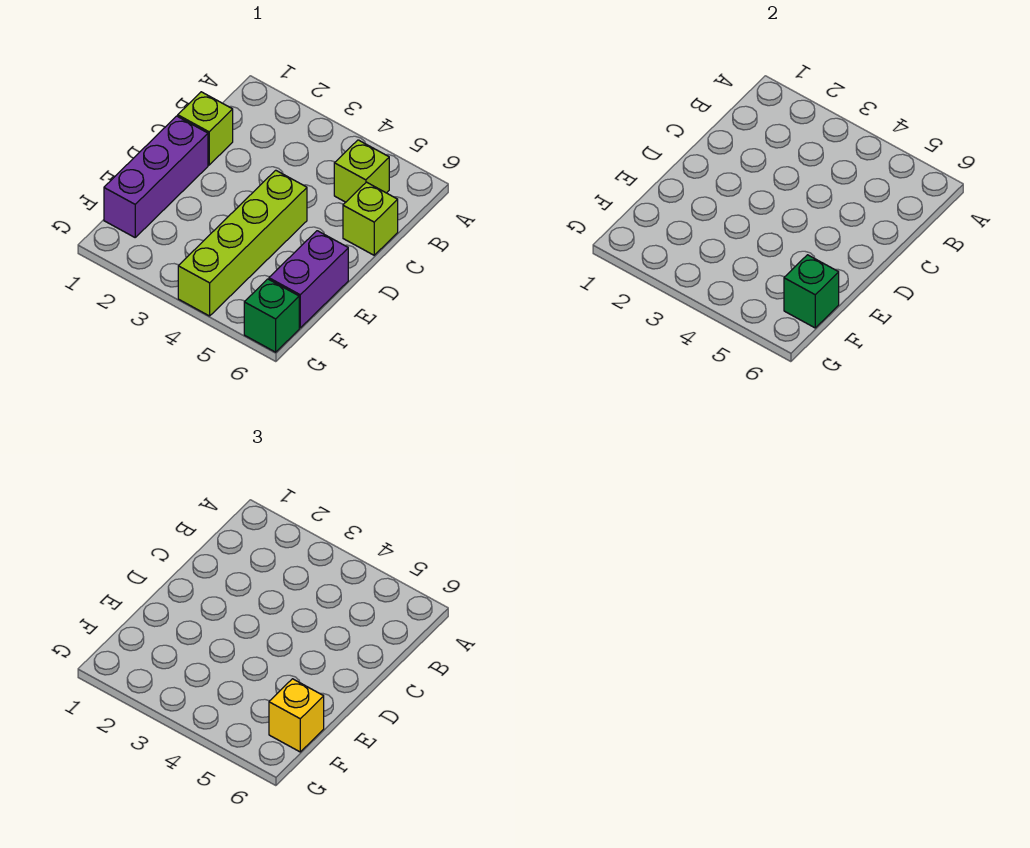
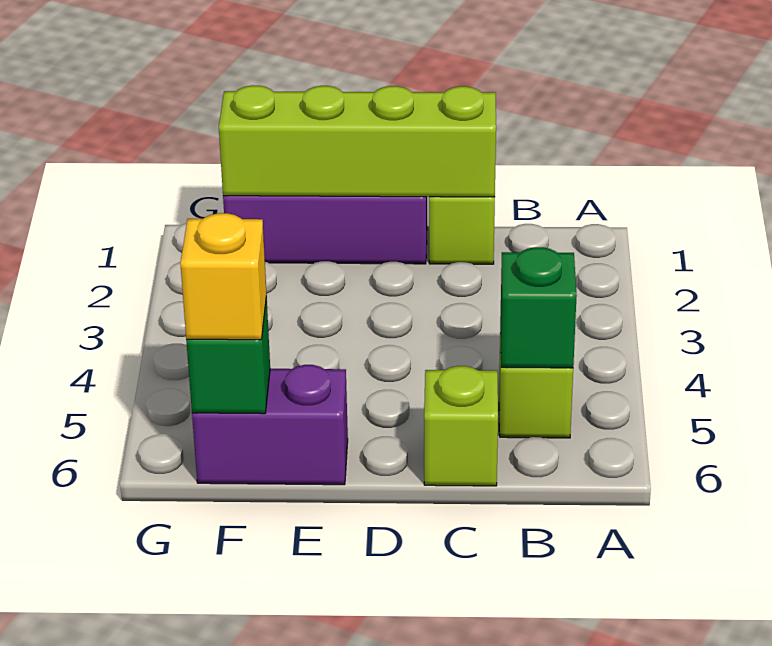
lime brick D4:G4 level 1 -> lime brick C1:F1 level 2
green brick G6 level 1 -> green brick B5 level 2

